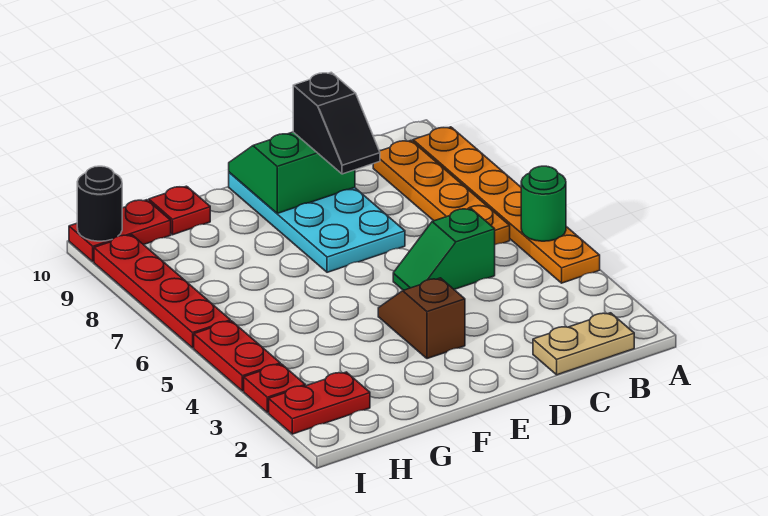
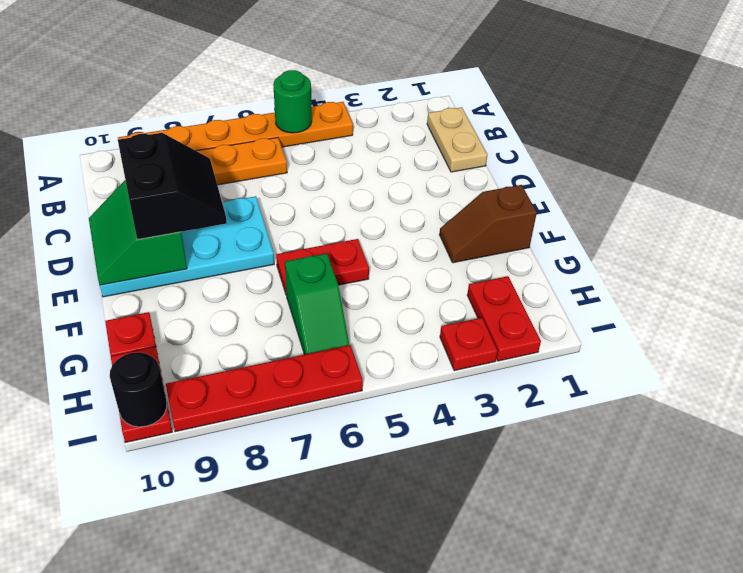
green slope C5:D5 level 1 top C -> green slope G6:H6 level 1 top G
black slope D8:D9 level 3 top 9 -> black slope D8:E9 level 3 top 9
brown slope E3:E4 level 1 top 3 -> brown slope F1:F2 level 1 top 1
red plate I4:I5 level 1 -> red plate F5:F6 level 1

